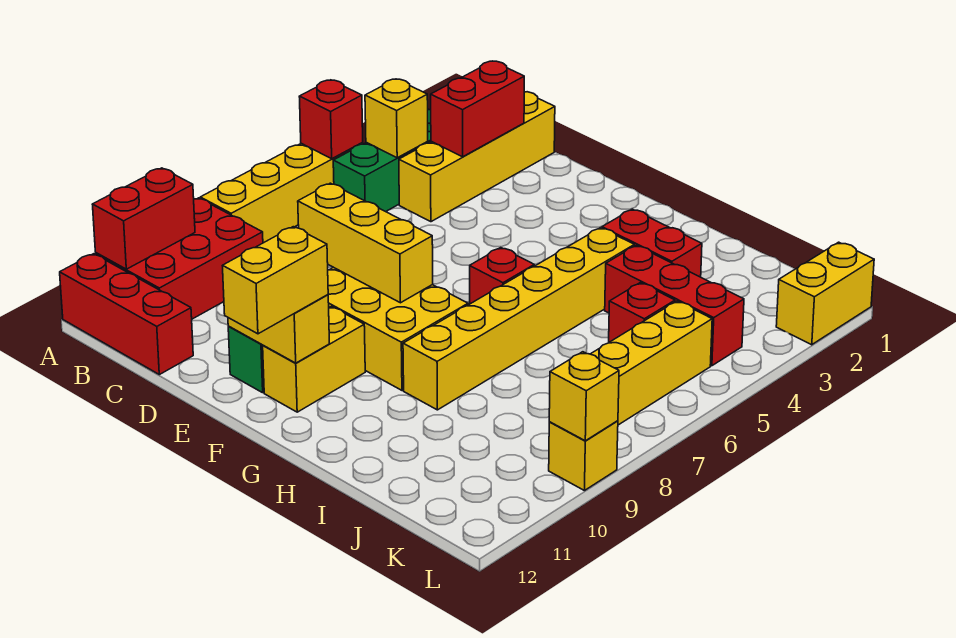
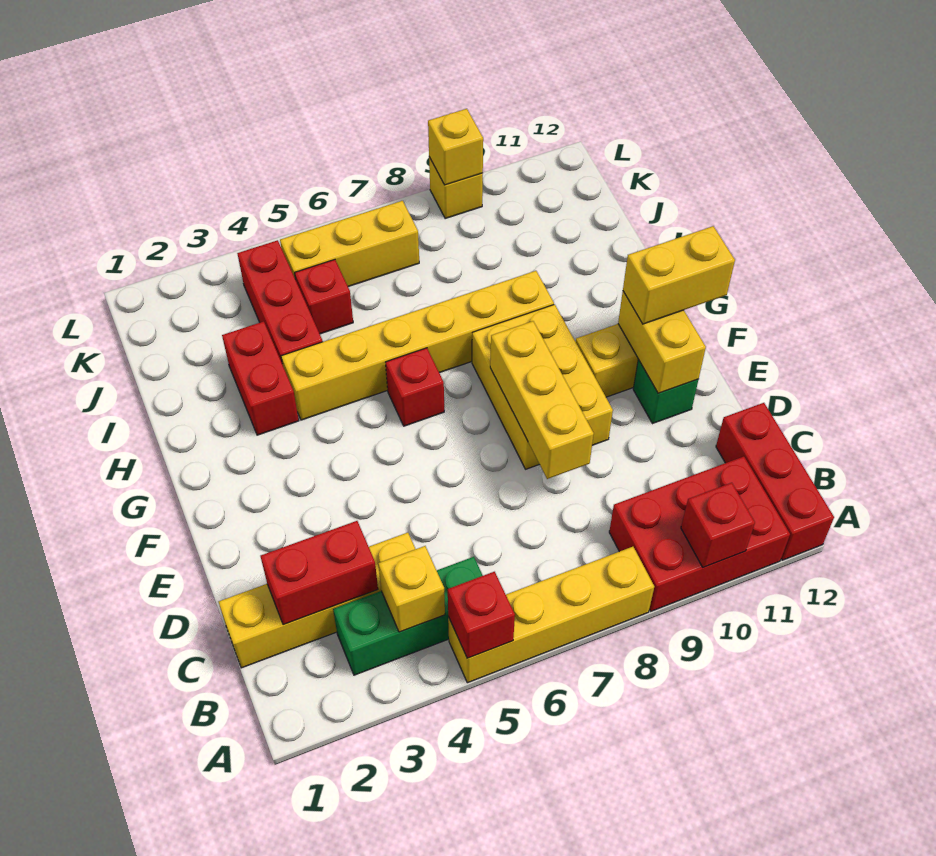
red brick A10:A11 level 2 -> red brick A10 level 2
yellow brick L1:L2 level 1 -> none

